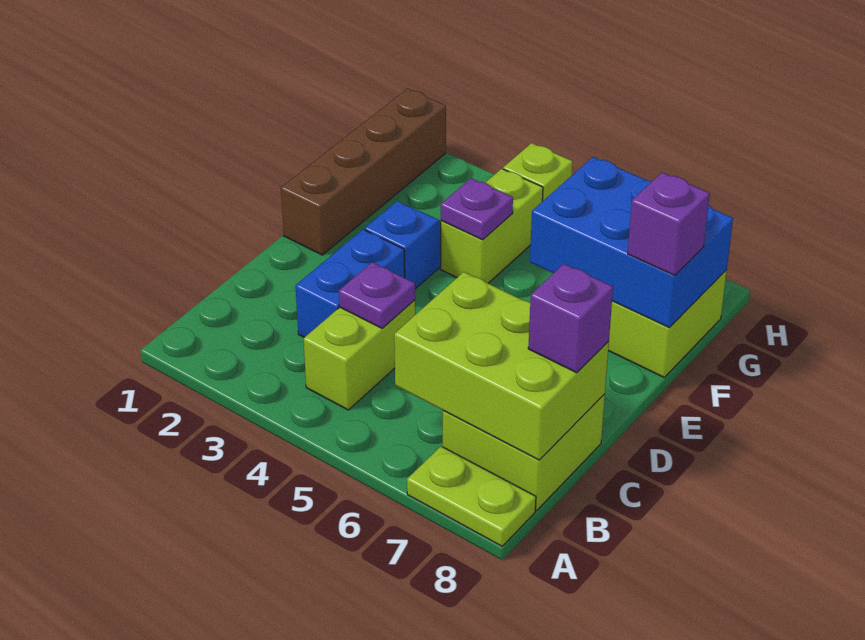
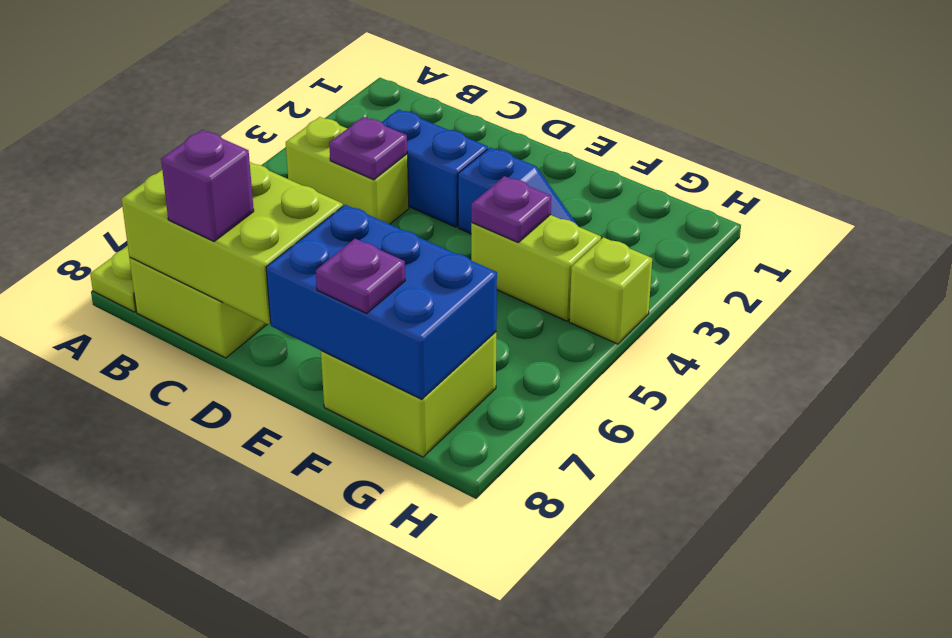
lime brick B6:C8 level 2 -> lime brick B7:D8 level 2
brown brick E1:H1 level 1 -> none
blue brick F6:G8 level 2 -> blue brick E7:G8 level 2
purple brick F8 level 3 -> purple plate F8 level 3

